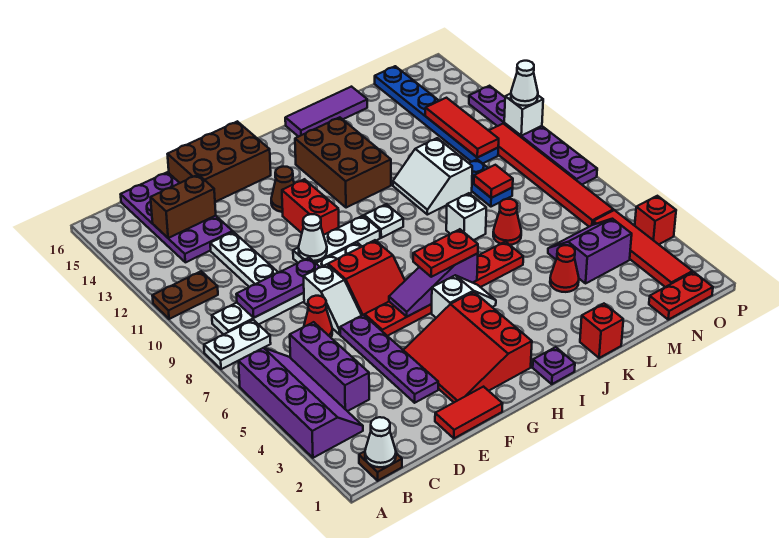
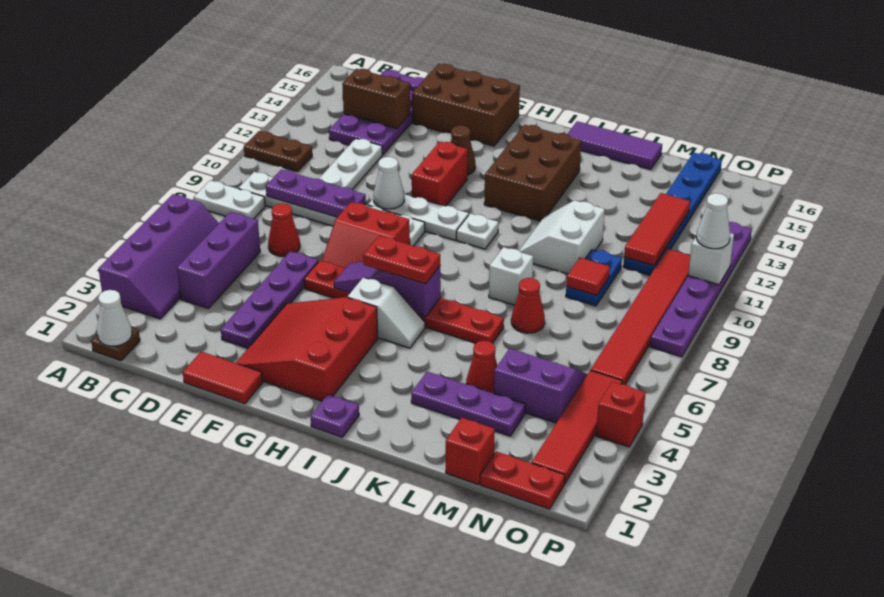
white slope E7:E8 level 1 top 8 -> none
red brick K1 level 1 -> red brick M1 level 1
none -> purple plate K3:M3 level 1

